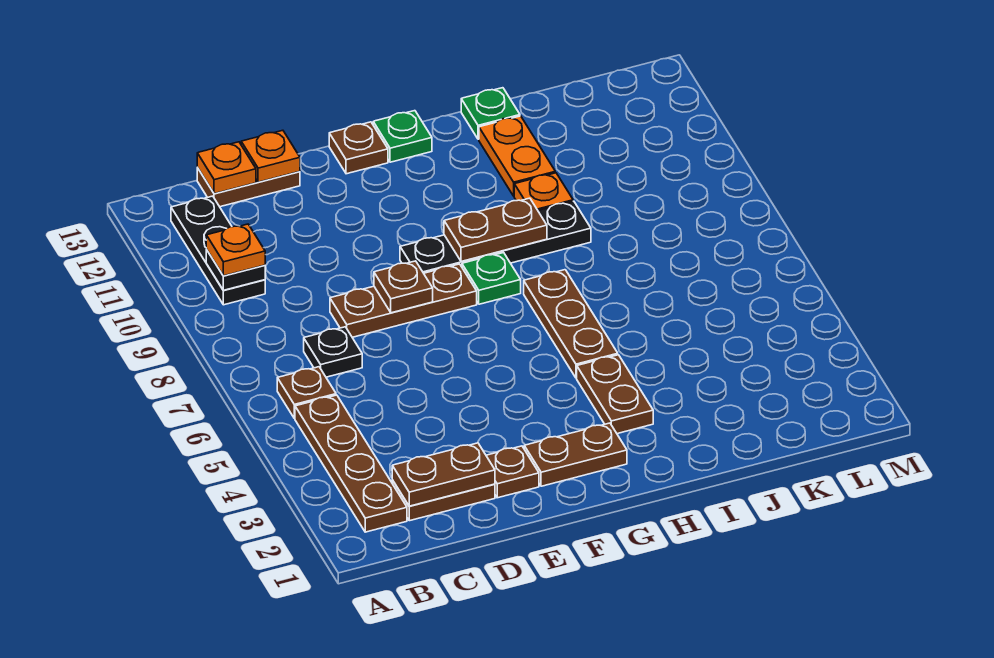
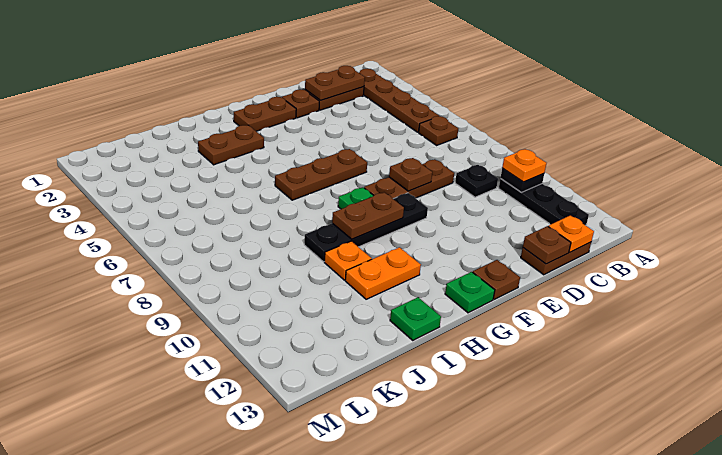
black plate C7 level 1 -> black plate C9 level 1
orange plate D13 level 2 -> brown plate D13 level 2
brown plate H3:H4 level 1 -> brown plate H3:I3 level 1
brown plate H5:H7 level 1 -> brown plate F6:H6 level 1
orange plate I11:I12 level 1 -> orange plate H11:I11 level 1

